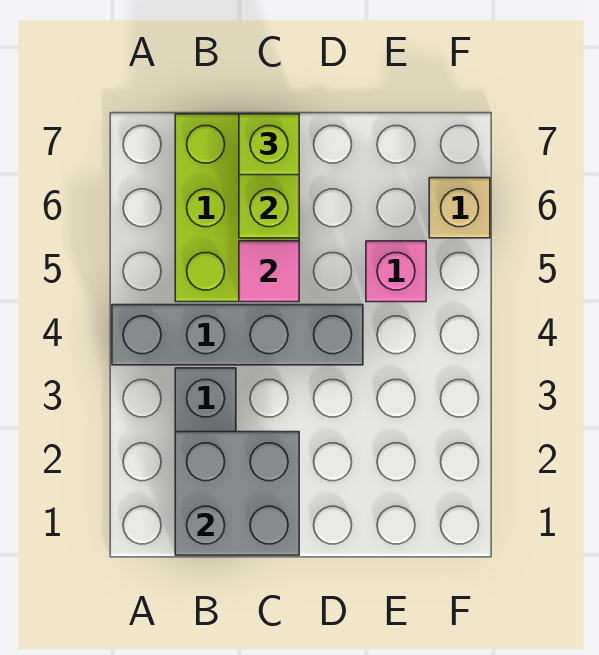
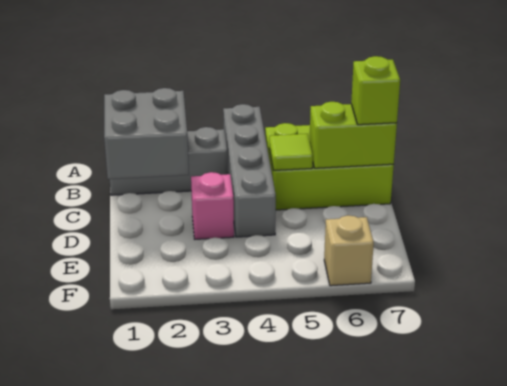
pink tile C5 level 2 -> lime tile C5 level 2
pink brick E5 level 1 -> pink brick D3 level 1

